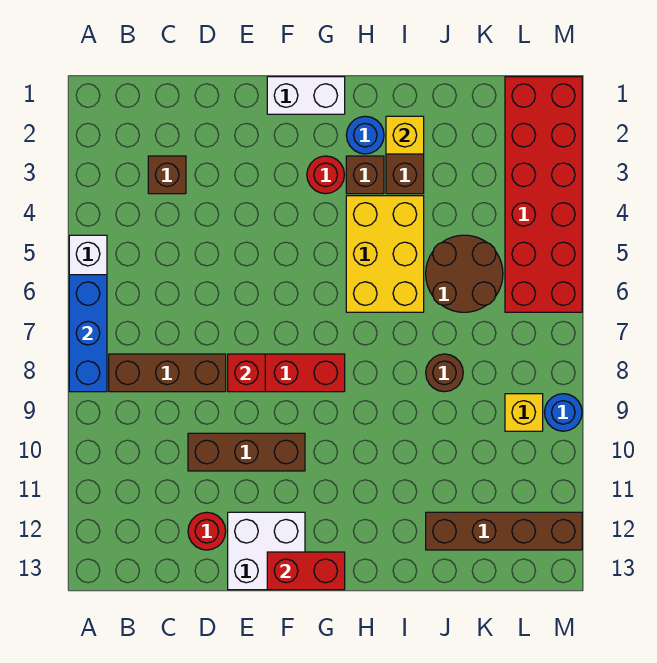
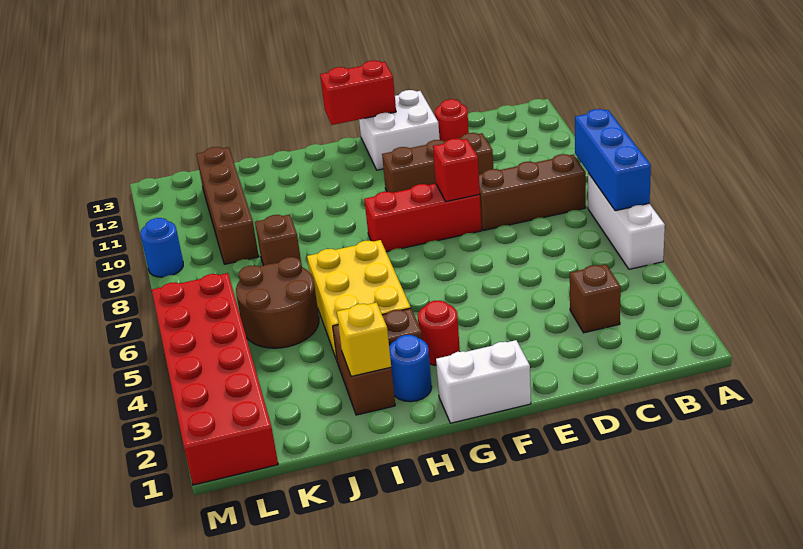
brown round brick J8 level 1 -> brown brick J8 level 1
brown brick J12:M12 level 1 -> brown brick K9:K12 level 1
yellow brick L9 level 1 -> none

